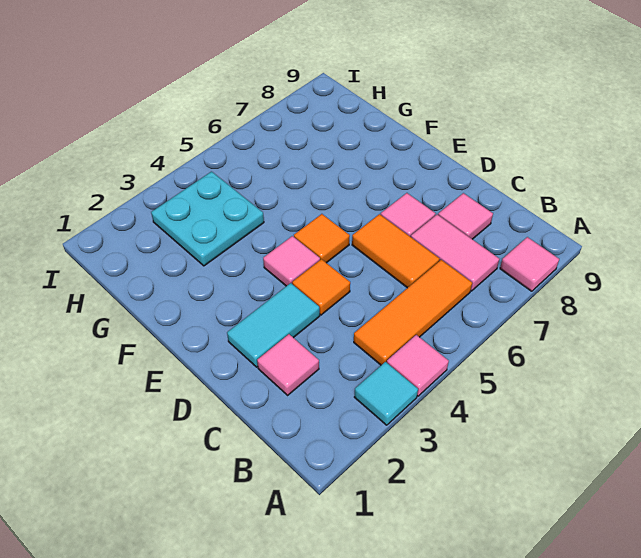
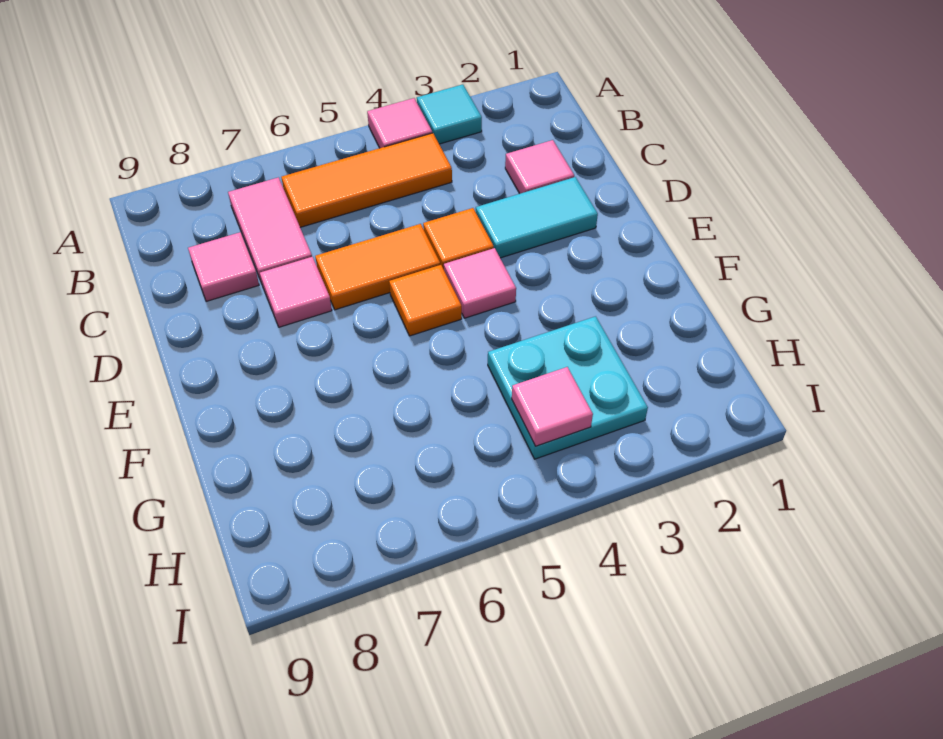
pink tile A8 level 1 -> pink tile H4 level 2
orange tile C6:D6 level 1 -> orange tile D5:D6 level 1

